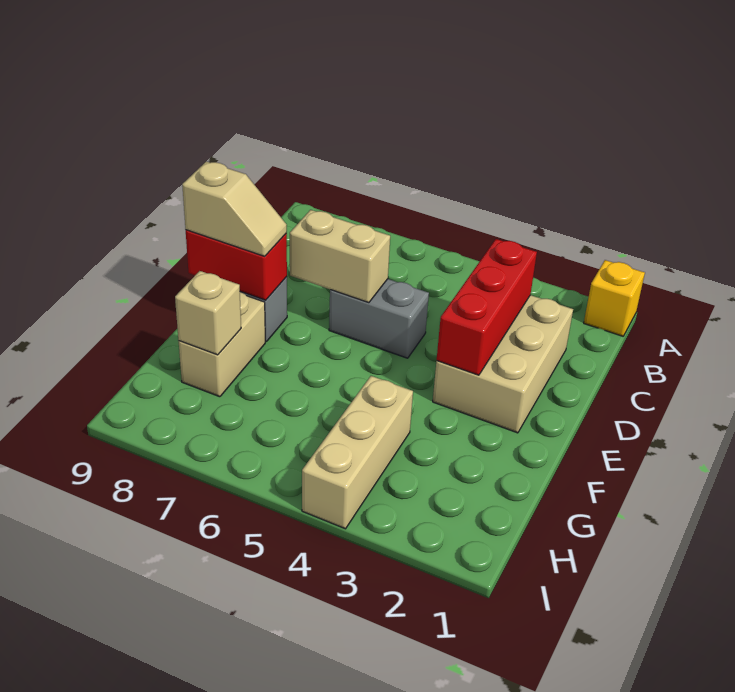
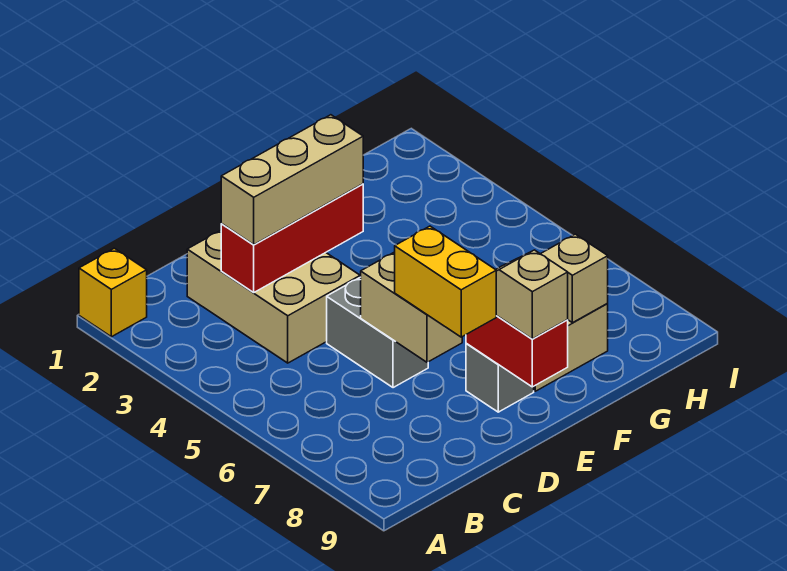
tan brick C2:E3 level 1 -> tan brick C2:D4 level 1
none -> yellow brick D7:D8 level 3
tan brick G4:I4 level 1 -> tan brick C3:E3 level 3

